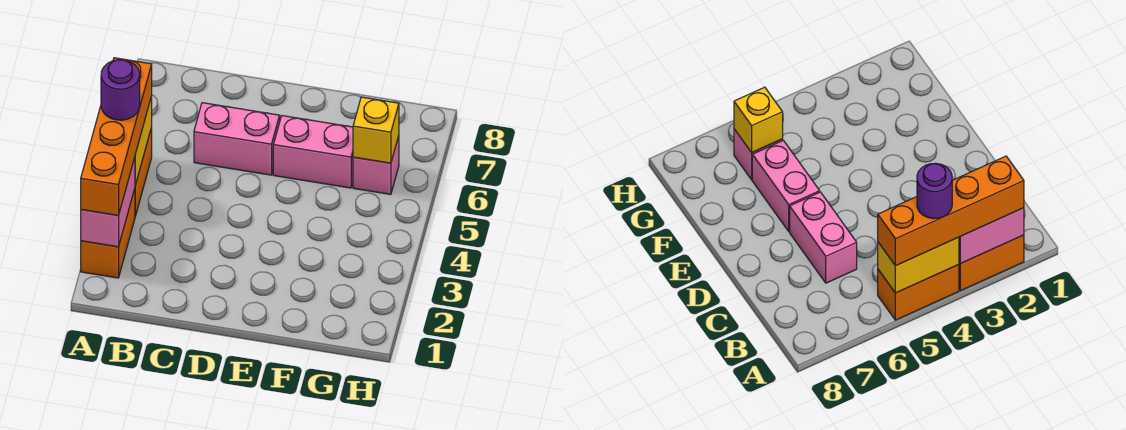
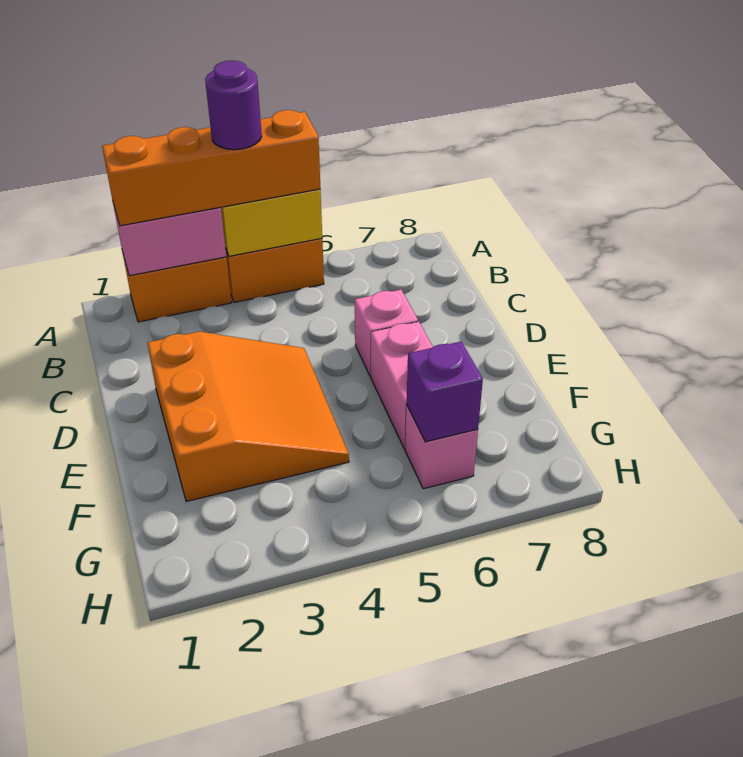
pink brick C6:D6 level 1 -> pink brick D6 level 1
none -> orange slope D2:F4 level 1 top 2
yellow brick G6 level 2 -> purple brick G6 level 2

